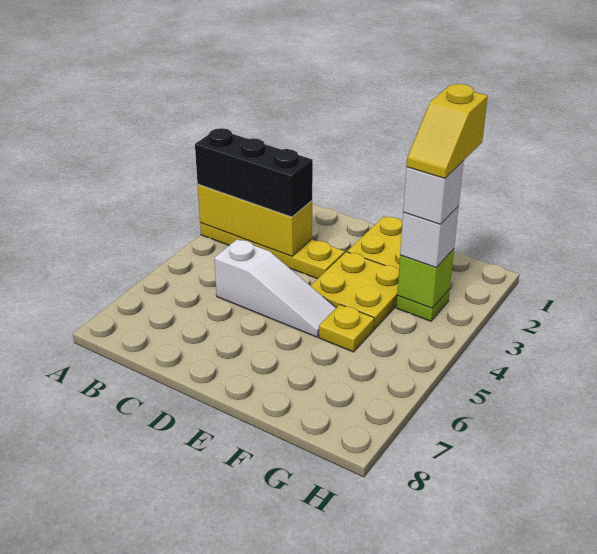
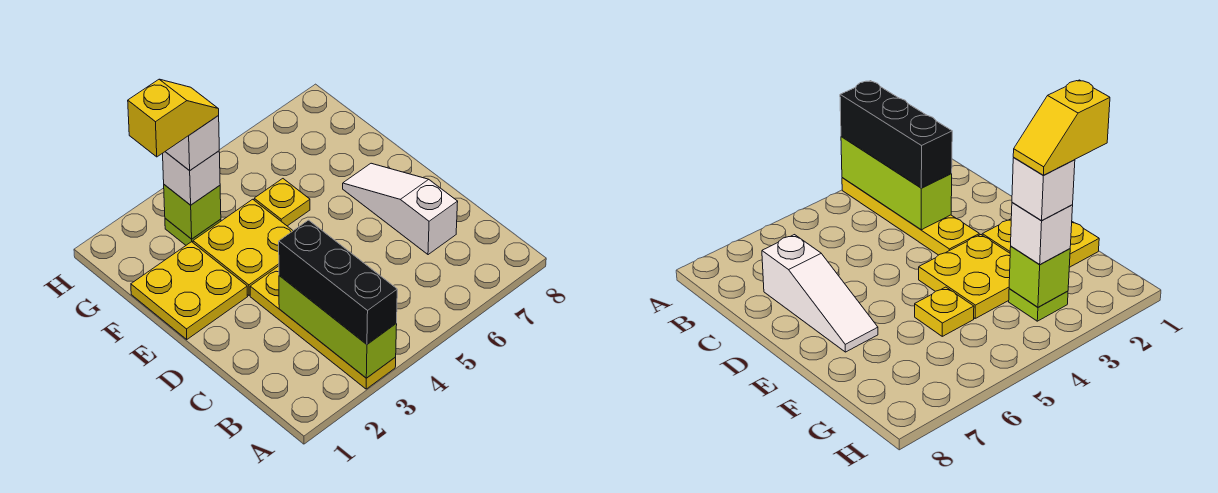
yellow brick A3:C3 level 2 -> lime brick A3:C3 level 2
white slope C5:E5 level 1 top C -> white slope C7:E7 level 1 top C

